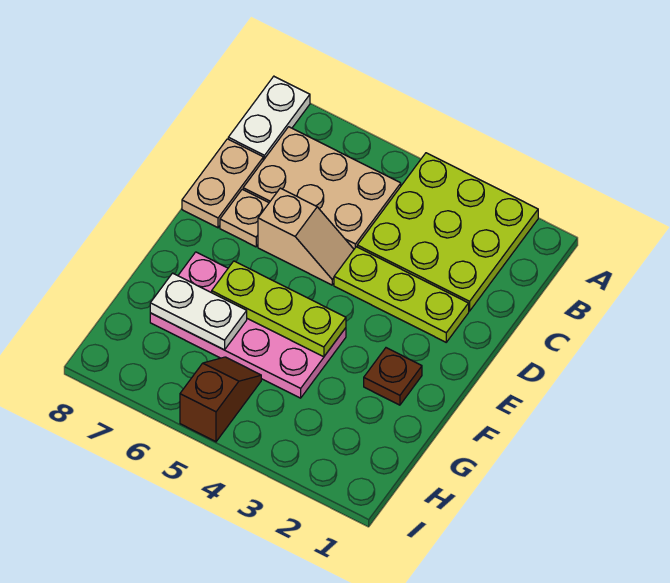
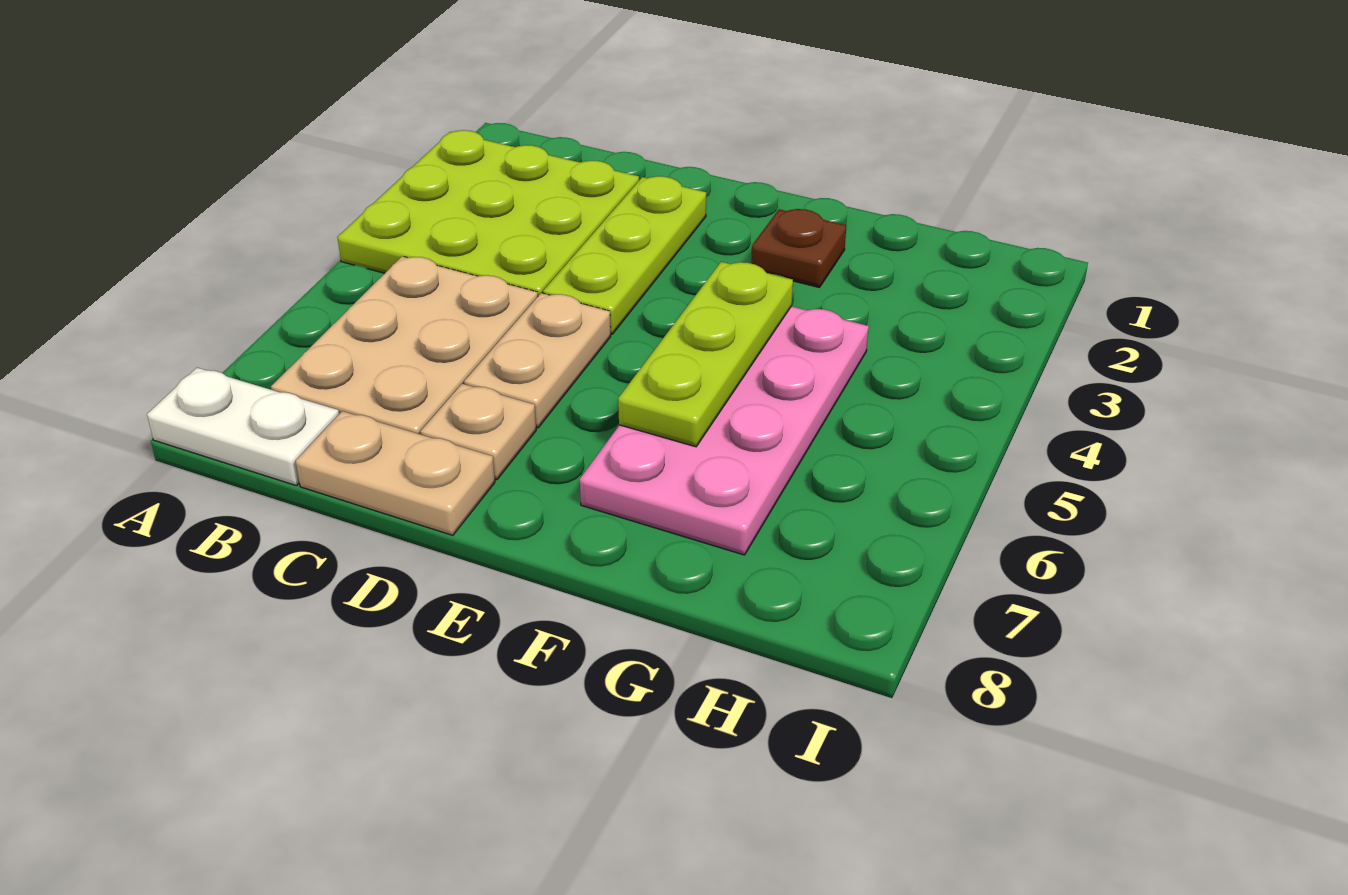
tan slope D5:D6 level 1 top 6 -> tan plate D5:D6 level 1
white plate G6:G7 level 2 -> none
brown slope H5:I5 level 1 top I -> none

